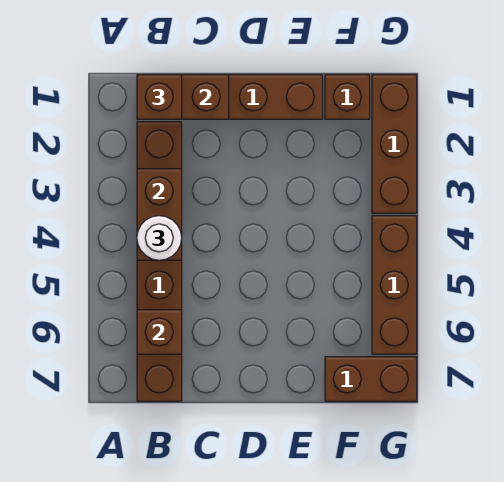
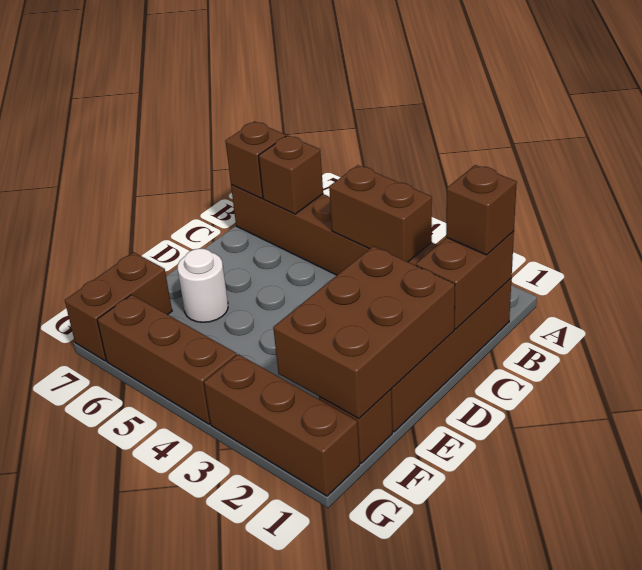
white round brick B4 level 3 -> white round brick E6 level 1
none -> brown brick B7 level 2
none -> brown brick D1:F2 level 2

